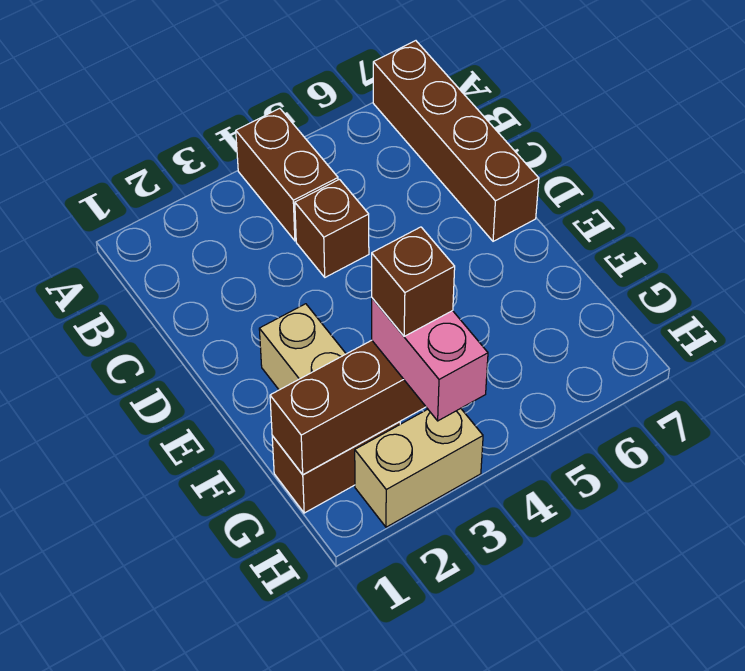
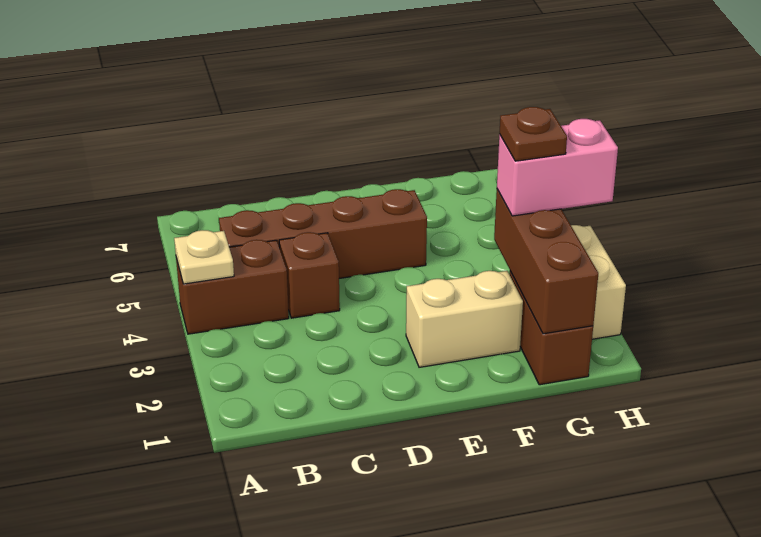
none -> tan plate A4 level 2
brown brick A7:D7 level 1 -> brown brick B5:E5 level 1
brown brick G3 level 4 -> brown plate G3 level 4

